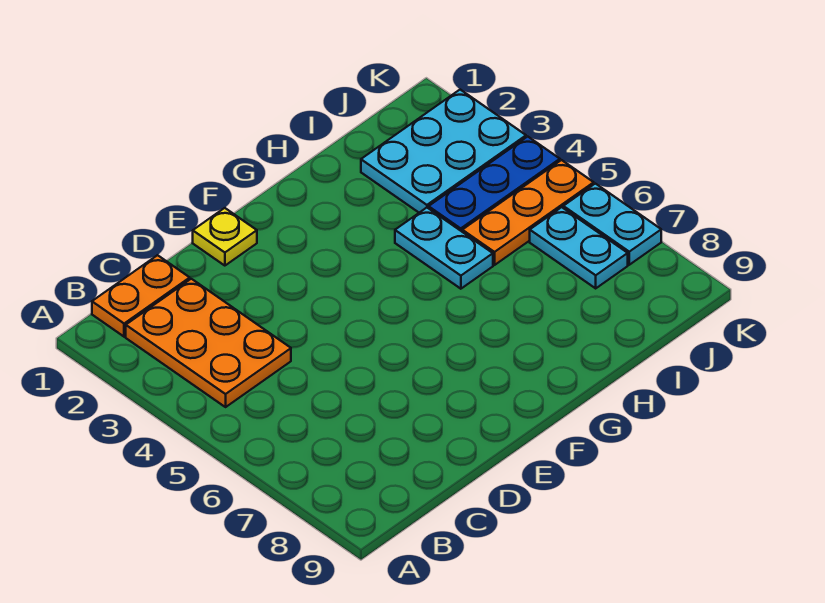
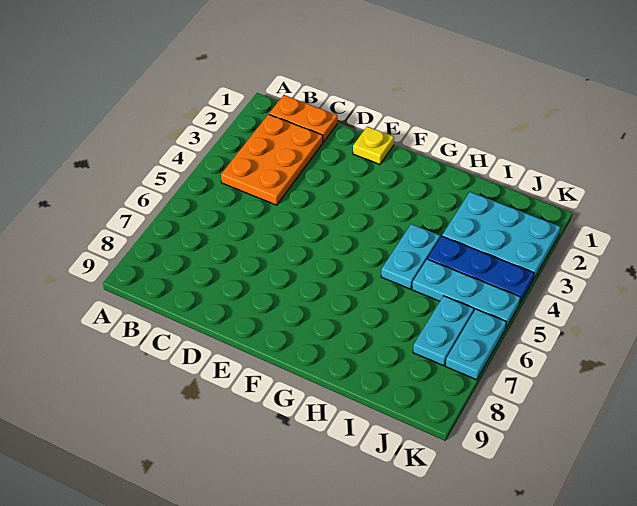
orange plate I5:K5 level 1 -> cyan plate I5:K5 level 1

